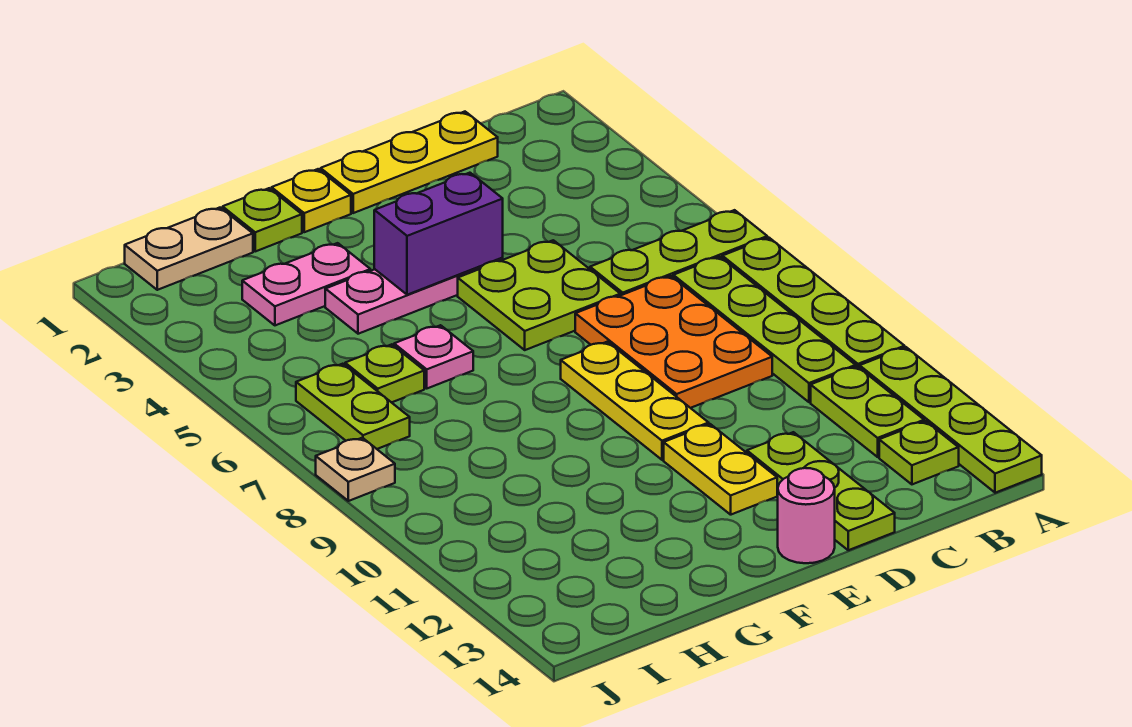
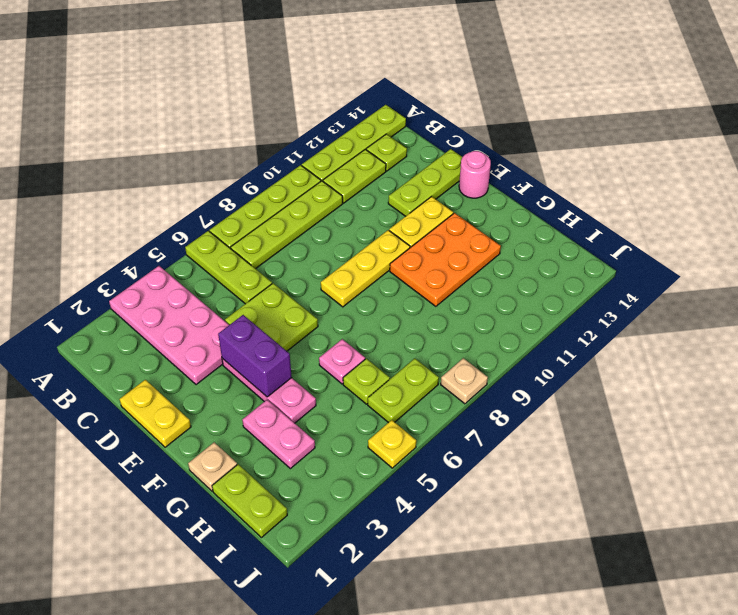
none -> pink plate A3:D4 level 1
yellow plate C1:E1 level 1 -> yellow plate D1:E1 level 1
orange plate C7:D9 level 1 -> orange plate F10:G12 level 1
yellow plate F1 level 1 -> yellow plate J5 level 1
lime plate G1 level 1 -> tan plate G1 level 1
tan plate H1:I1 level 1 -> lime plate H1:I1 level 1

